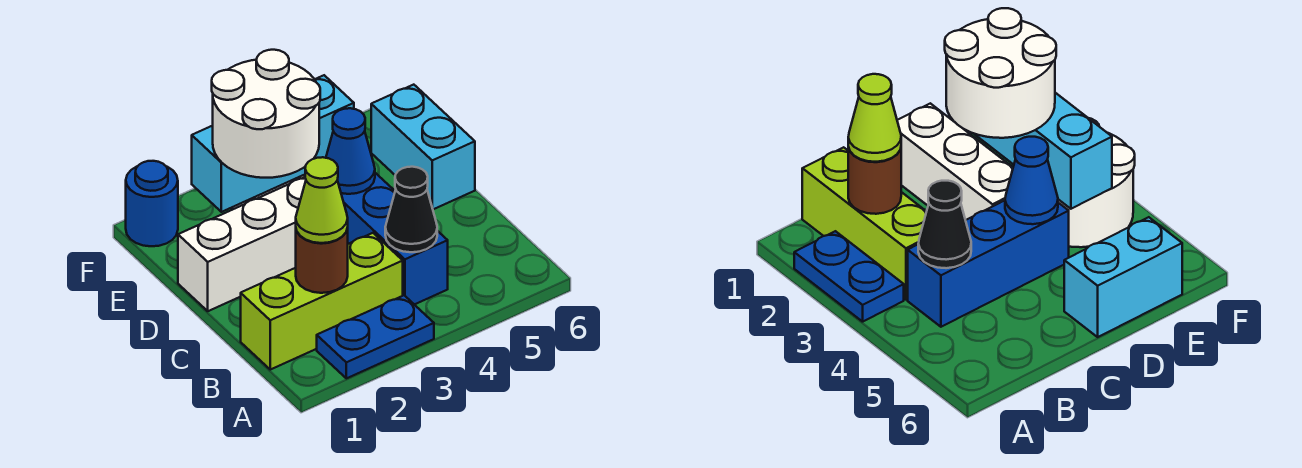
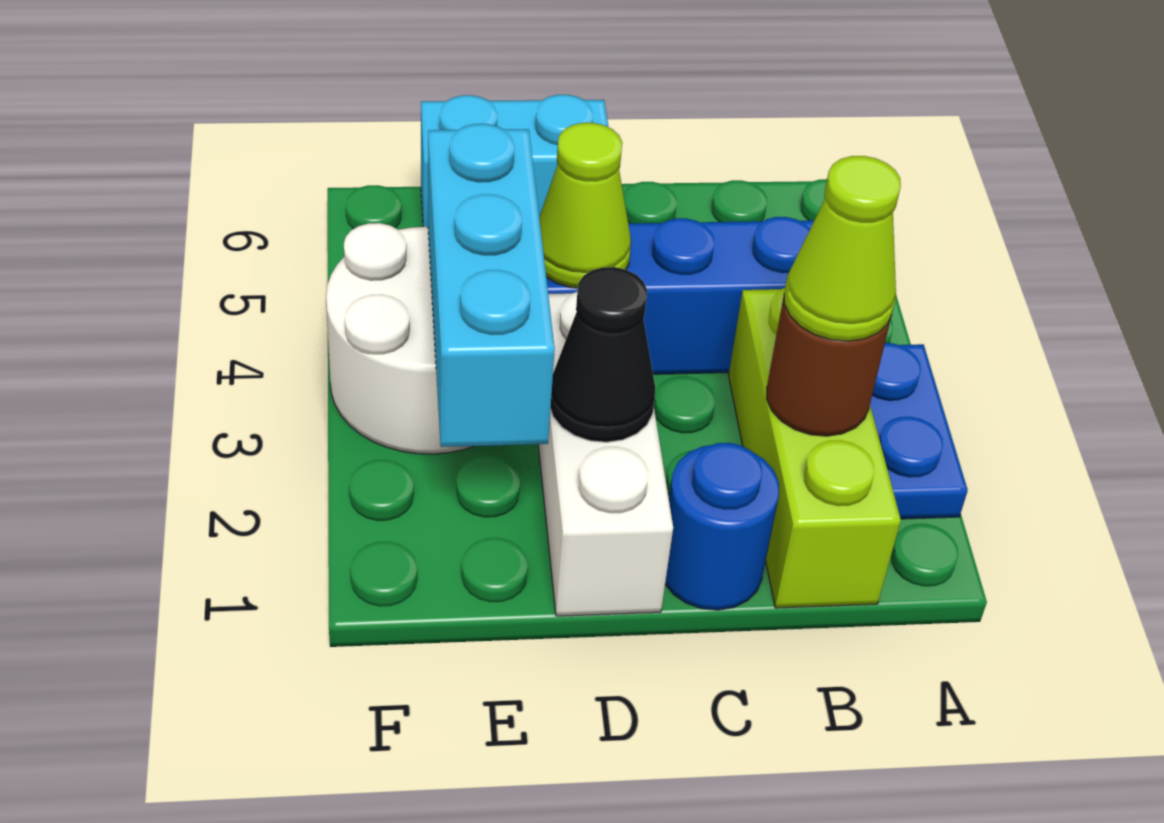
black cone B4 level 2 -> black cone D2 level 2
white round brick D2:E3 level 3 -> none
blue cone D4 level 2 -> lime cone D4 level 2
blue round brick F1 level 1 -> blue round brick C1 level 1

